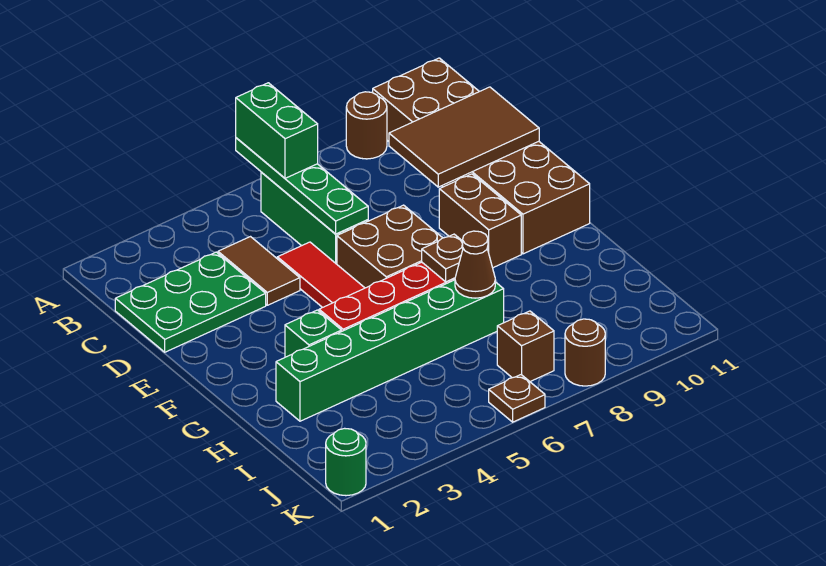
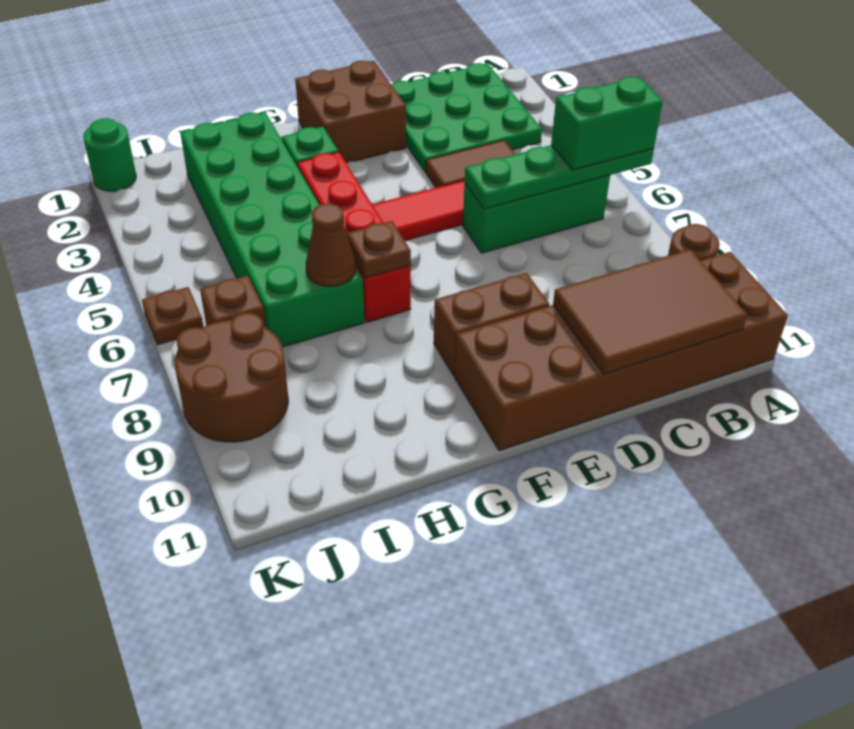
green plate C1:D3 level 1 -> green plate B1:D3 level 1
brown tile C9:D11 level 2 -> brown tile B10:D11 level 2
brown brick E6:F7 level 1 -> brown brick E1:F2 level 1
green brick H2:H7 level 1 -> green brick H2:I7 level 1
brown round brick K8 level 1 -> brown round brick J8:K9 level 1

